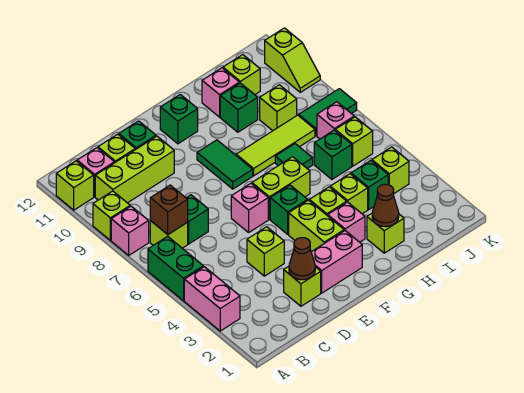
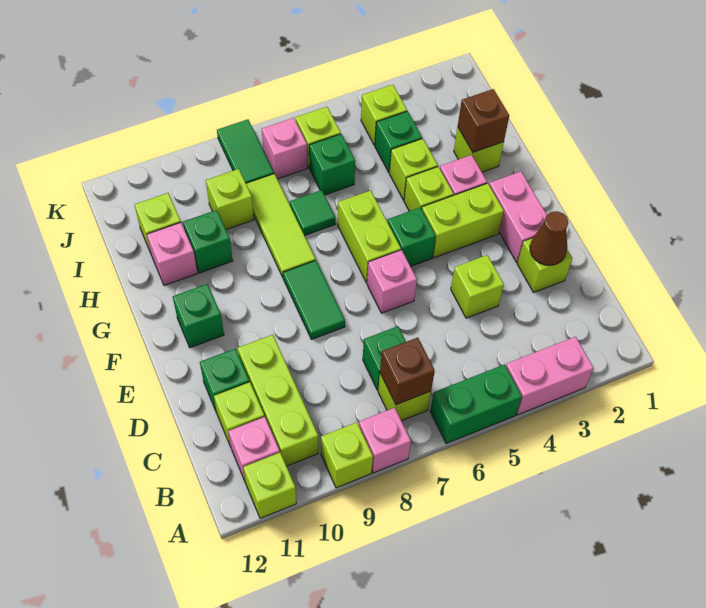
green tile F8:F9 level 1 -> green tile E8:F8 level 1
brown cone H2 level 2 -> brown brick H2 level 2
lime slope K10:K11 level 1 top 11 -> none

